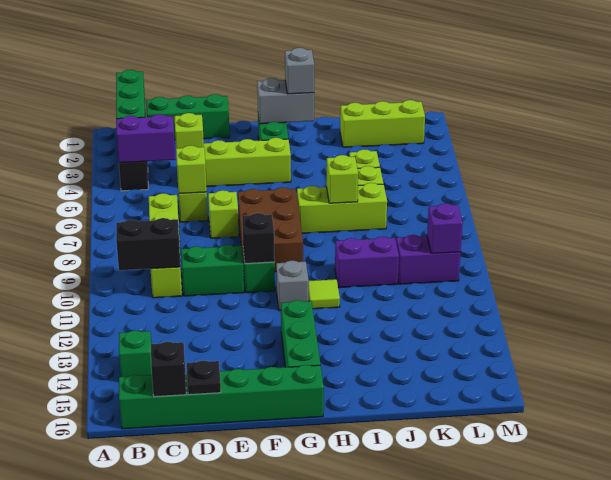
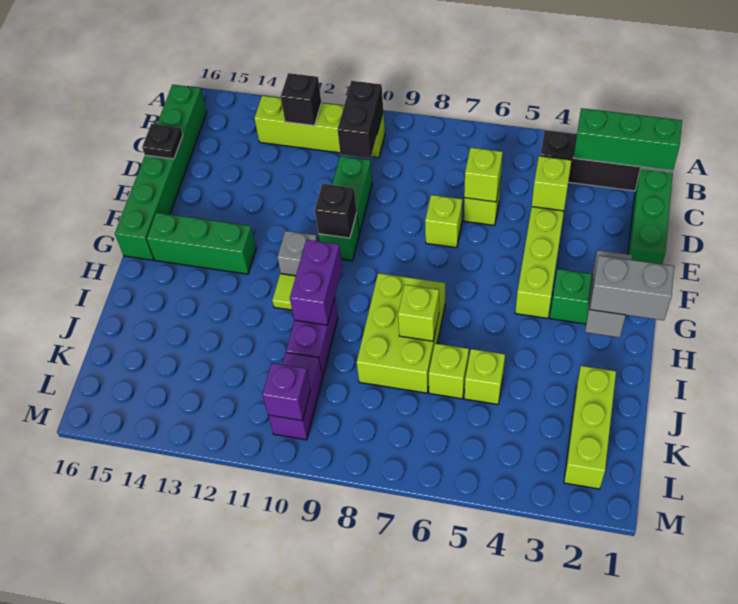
purple brick B4:C4 level 2 -> purple brick H10:I10 level 2
green brick B14 level 1 -> none
lime brick C7:C10 level 1 -> lime brick B10:B13 level 1
black brick C16 level 2 -> black brick B12 level 2
brown brick F7:G9 level 1 -> none
grey brick H2 level 3 -> grey brick H1:H2 level 3
lime brick H7:J7 level 1 -> lime brick H7:J8 level 1

